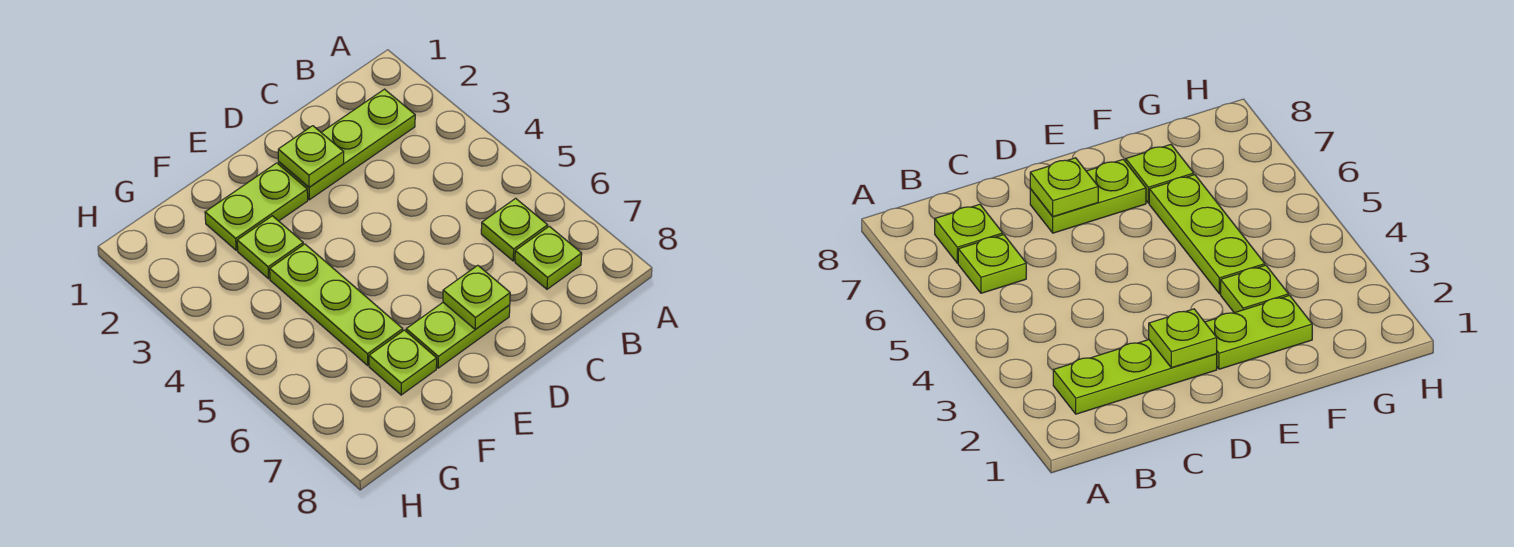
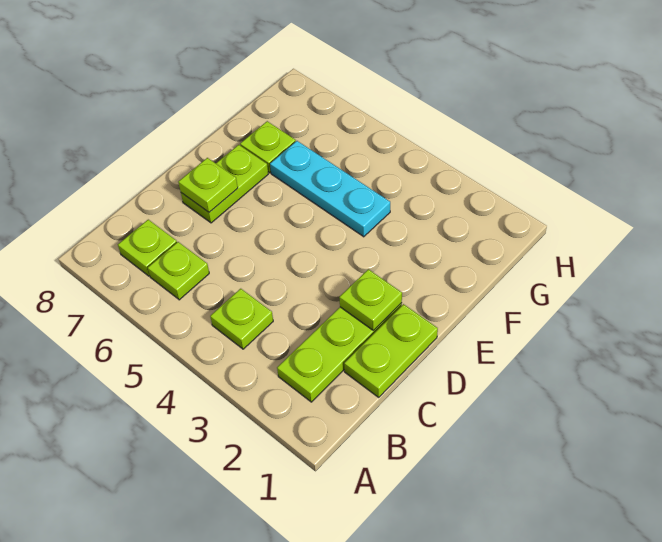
lime plate E2:F2 level 1 -> lime plate C1:D1 level 1
lime plate F3 level 1 -> lime plate B4 level 1
lime plate F4:F6 level 1 -> cyan plate F4:F6 level 1

